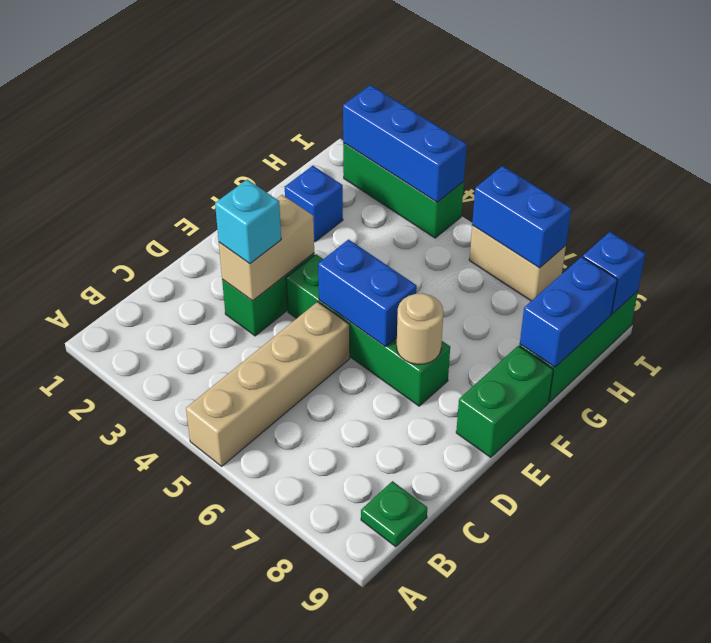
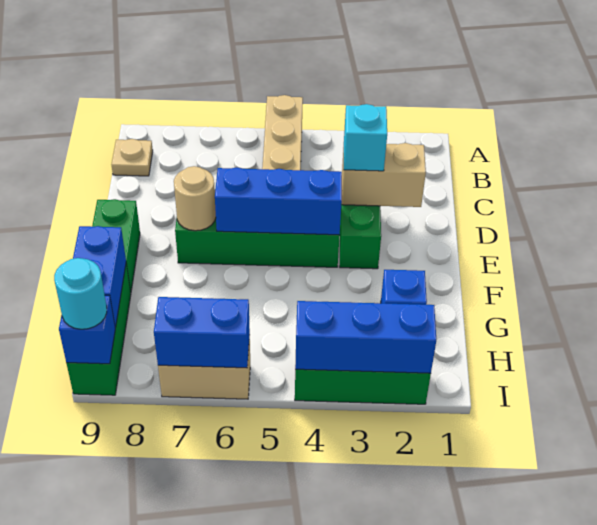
green plate B9 level 1 -> tan plate B9 level 1
tan brick D3:E3 level 2 -> tan brick D2:D3 level 2
blue brick E5:E6 level 2 -> blue brick E4:E6 level 2
none -> cyan round brick I9 level 3

